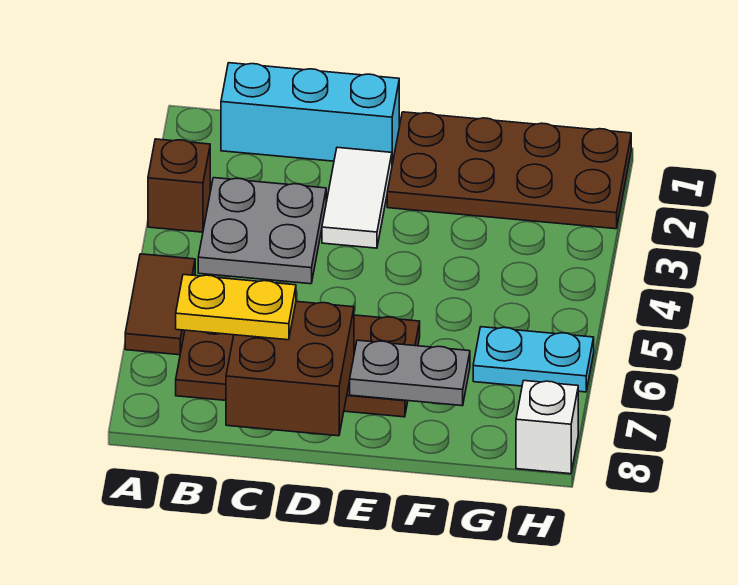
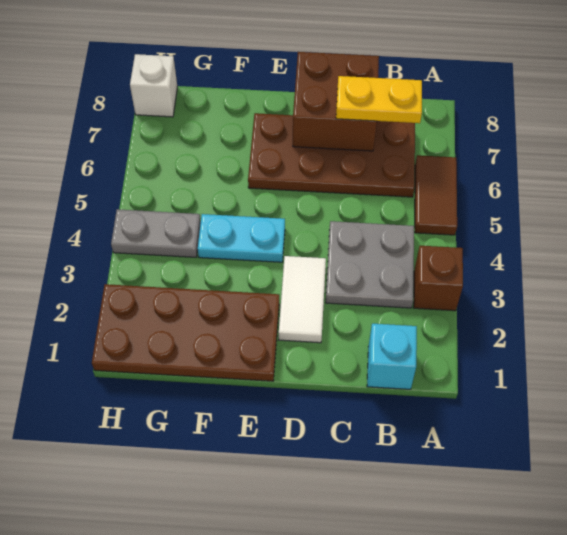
cyan brick B1:D1 level 1 -> cyan brick B1 level 1
grey plate E7:F7 level 2 -> grey plate G4:H4 level 1
cyan plate G6:H6 level 1 -> cyan plate E4:F4 level 1

